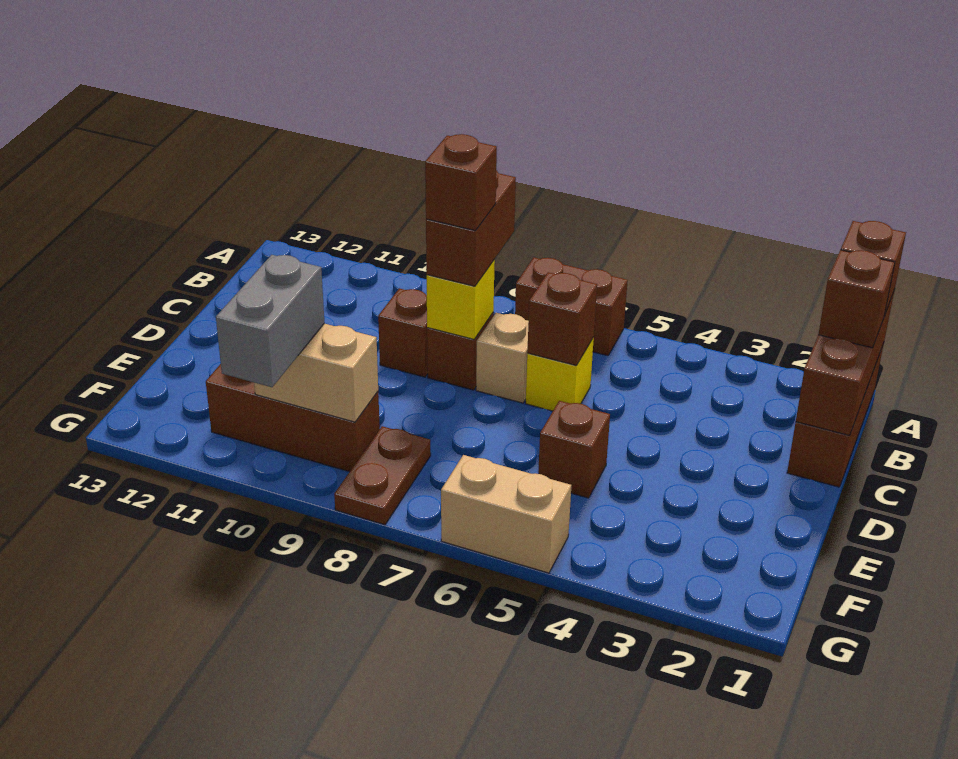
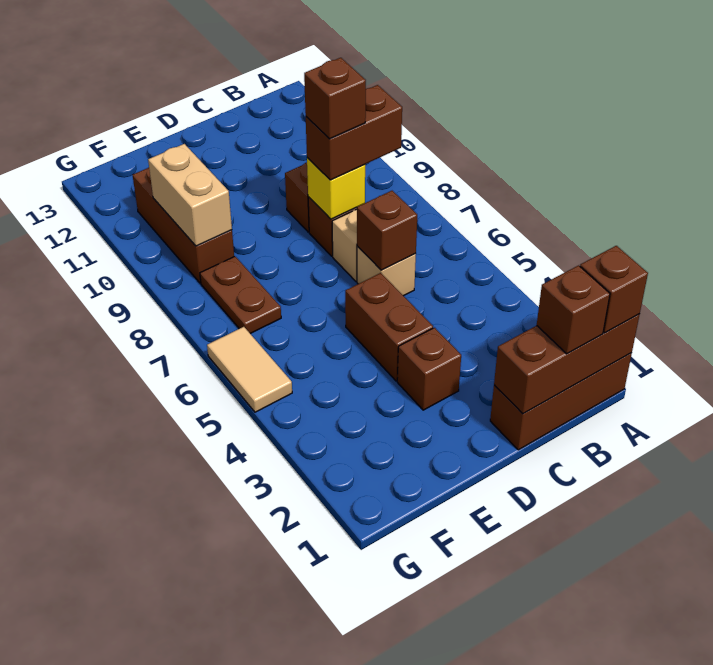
brown brick A6:A7 level 1 -> brown brick D4:D5 level 1
yellow brick C6 level 1 -> tan brick C6 level 1
brown brick E5 level 1 -> brown brick D3 level 1
brown plate F8:G8 level 1 -> brown plate F7:F8 level 1
grey brick F10:G10 level 3 -> none
tan brick G5:G6 level 1 -> tan tile G5:G6 level 1

